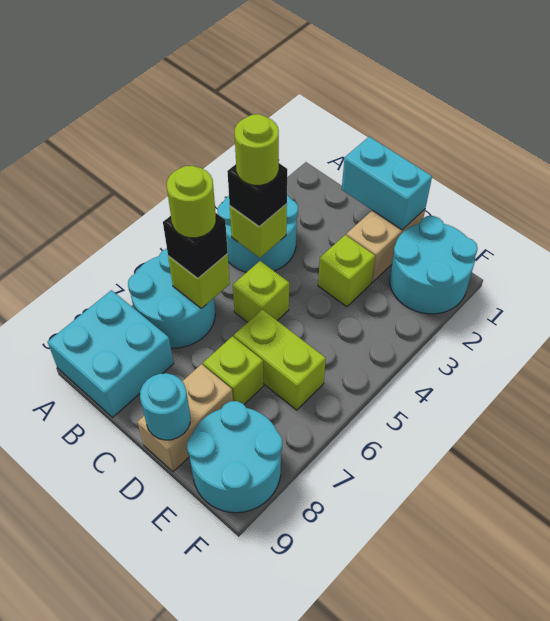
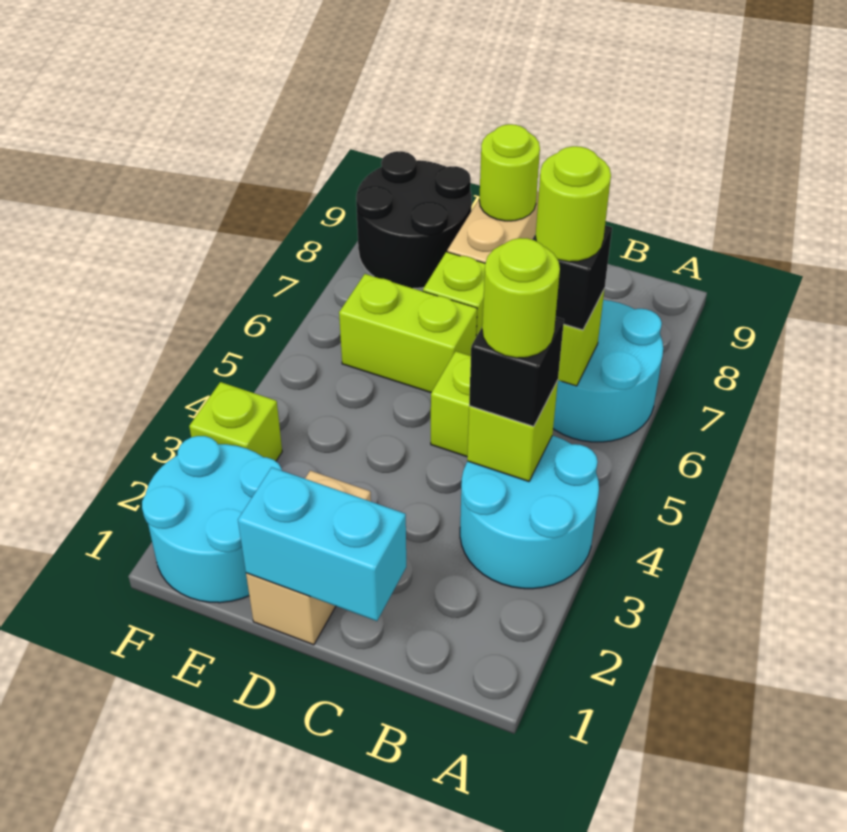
cyan brick A8:B9 level 1 -> none
lime brick D3 level 1 -> lime brick F3 level 1
cyan round brick D9 level 2 -> lime round brick D9 level 2
cyan round brick E8:F9 level 1 -> black round brick E8:F9 level 1

